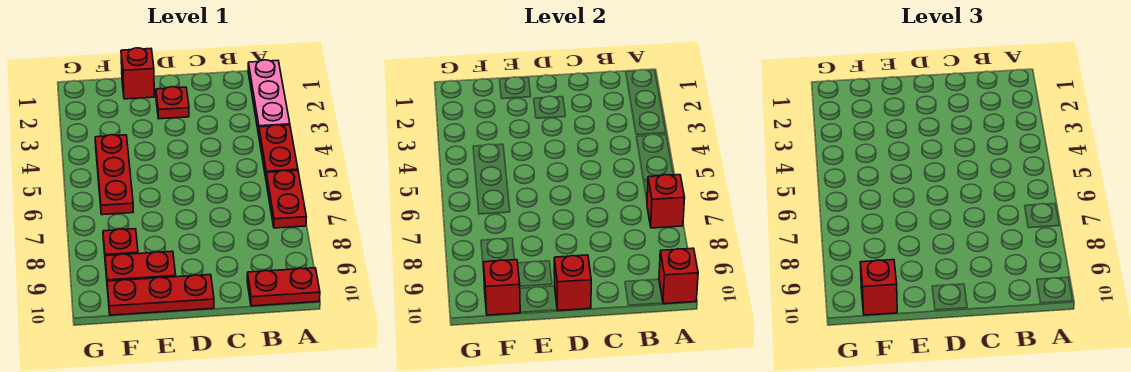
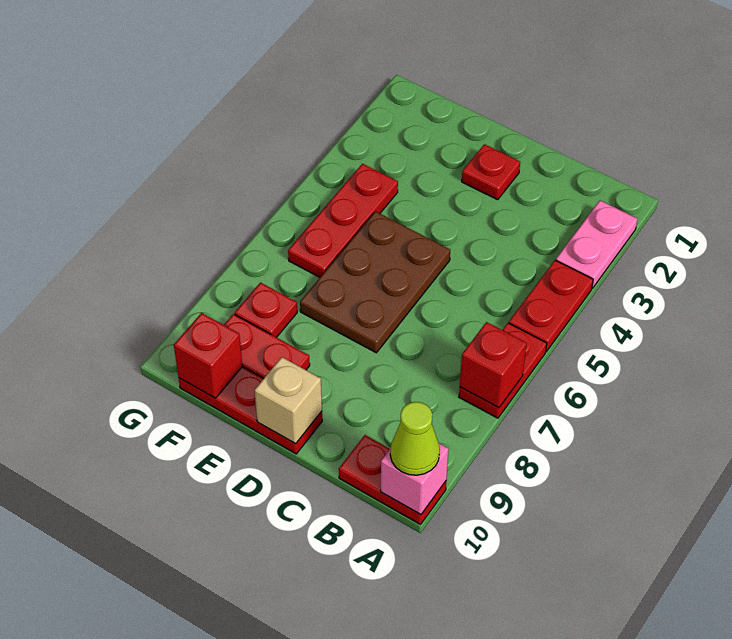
pink plate A1:A3 level 1 -> pink plate A2:A3 level 1
red brick A10 level 2 -> pink brick A10 level 2
none -> lime cone A10 level 3
none -> brown plate D5:E7 level 1
red brick D10 level 2 -> tan brick D10 level 2
red brick E1 level 1 -> none
red brick F10 level 3 -> none

